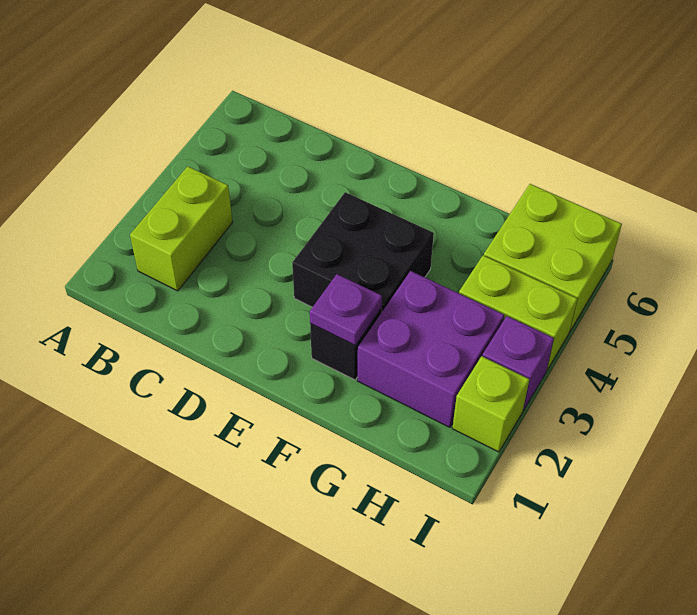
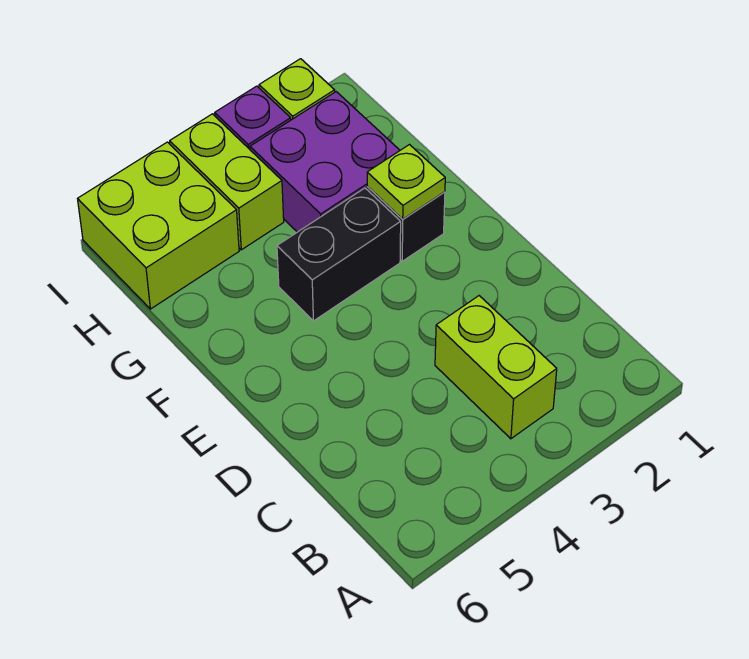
lime brick B2:B3 level 1 -> lime brick B3:C3 level 1
black brick E3:F4 level 1 -> black brick F3:F4 level 1
purple plate F2 level 2 -> lime plate F2 level 2

